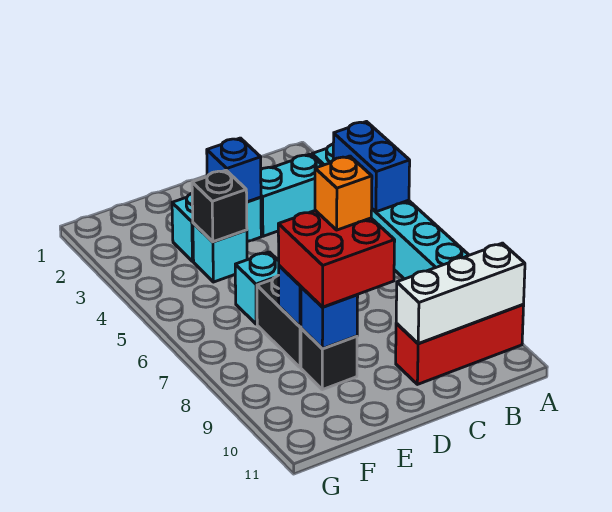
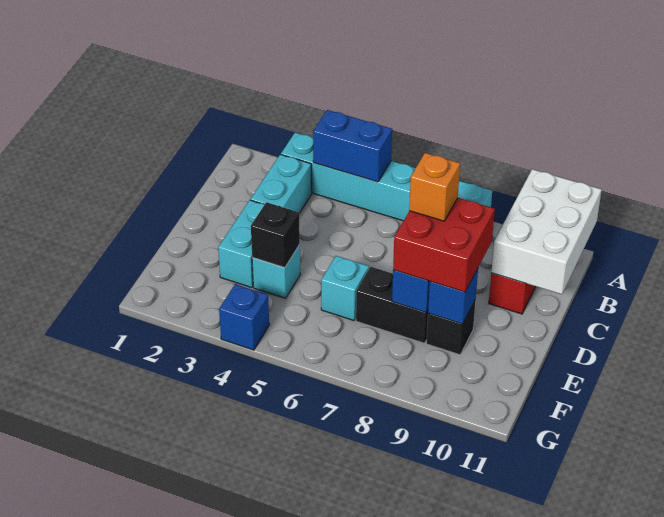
white brick A10:C10 level 2 -> white brick A10:C11 level 2
blue brick D3 level 2 -> blue brick G4 level 1

